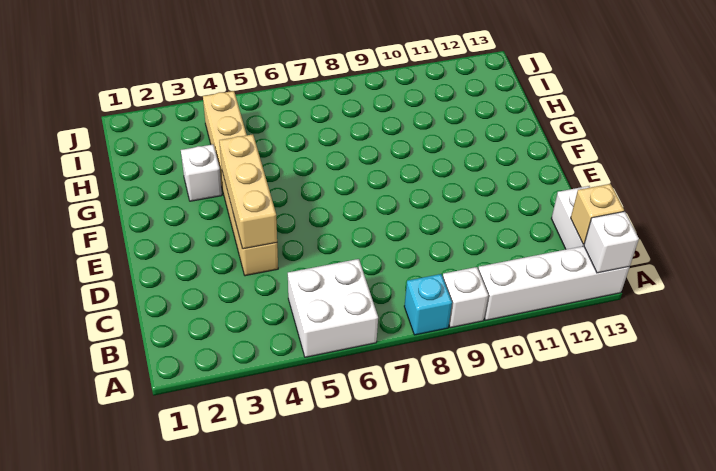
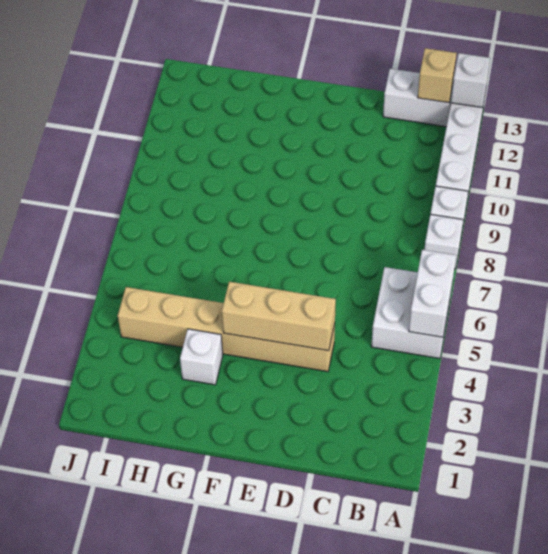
none -> white brick A5:A6 level 2
cyan brick A8 level 1 -> white brick A8 level 1

